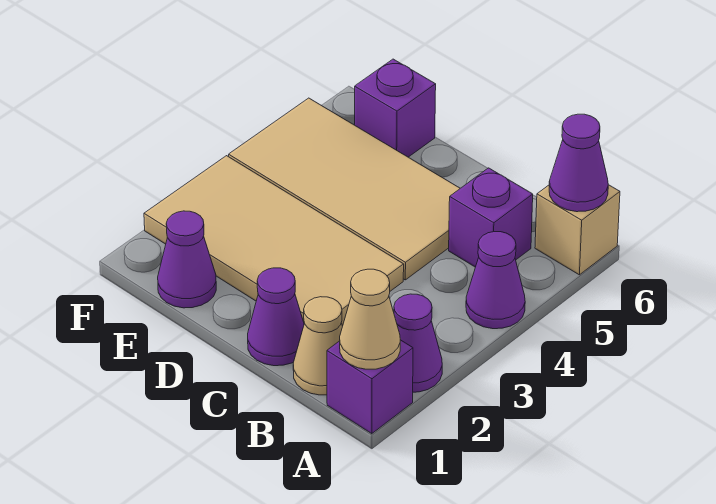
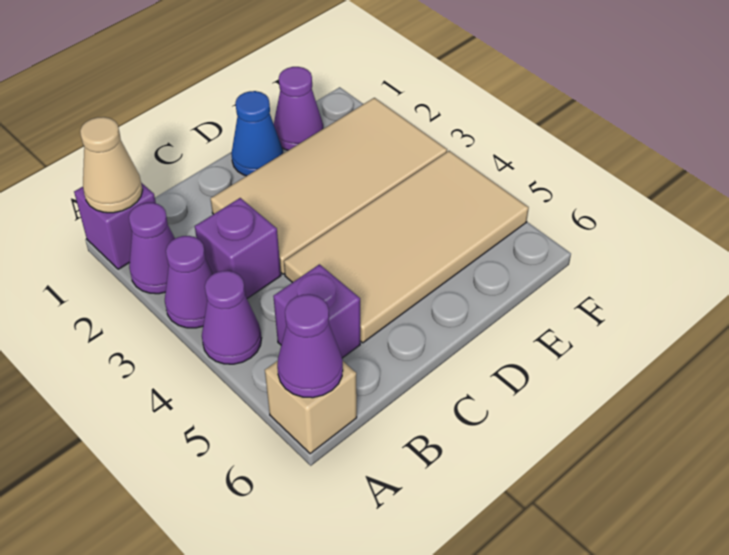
tan cone B1 level 1 -> none
purple cone C1 level 1 -> purple cone A3 level 1
none -> blue cone D1 level 1
purple brick E6 level 1 -> purple brick B3 level 1

